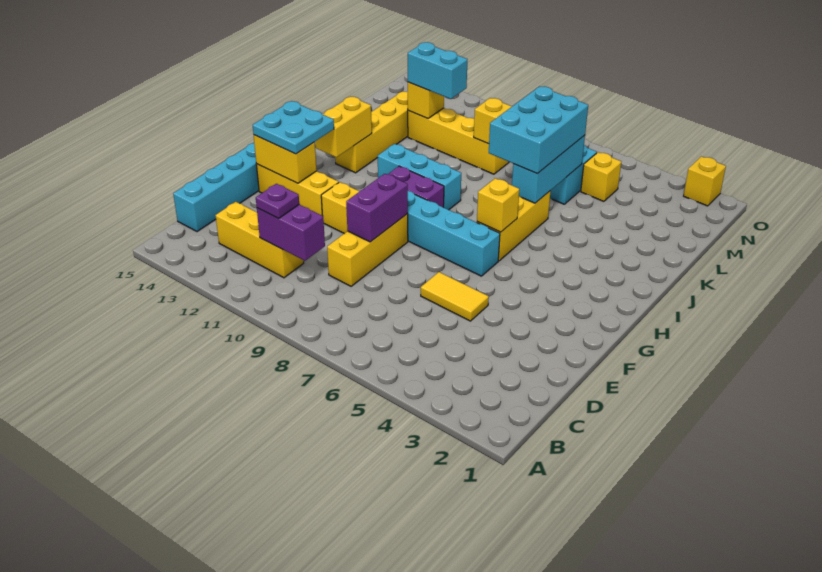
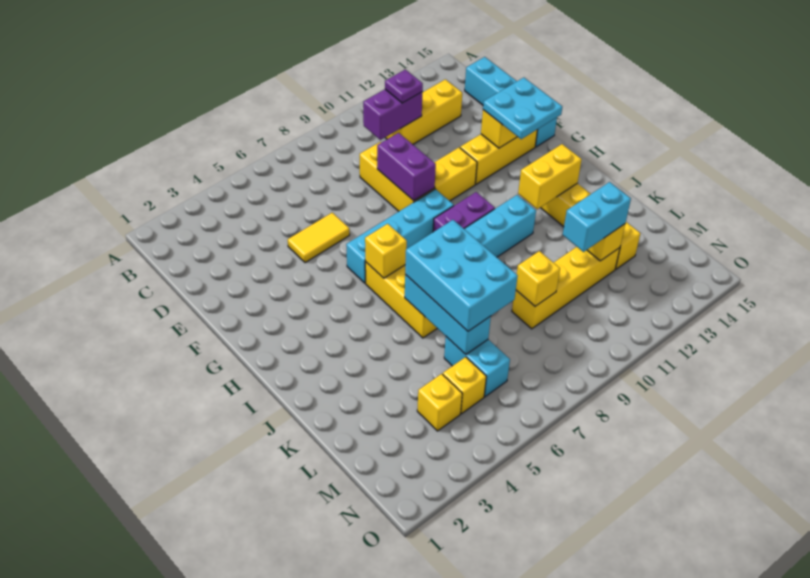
yellow brick H13:I13 level 2 -> yellow brick I12:I13 level 2
yellow brick O2 level 1 -> yellow brick M4 level 1

